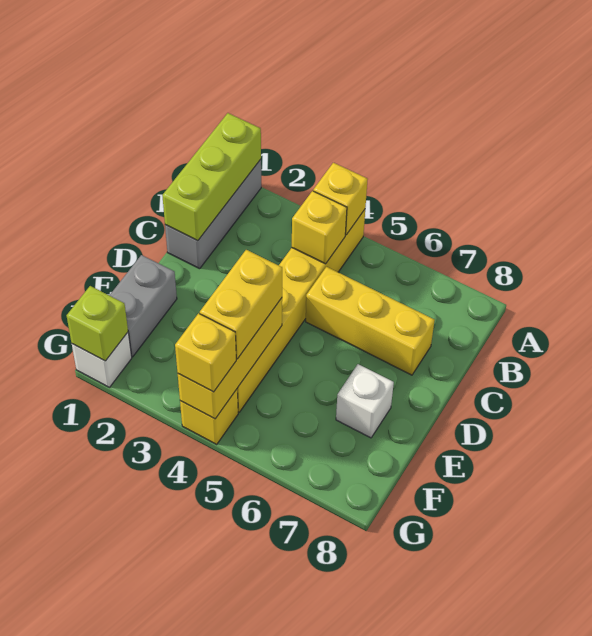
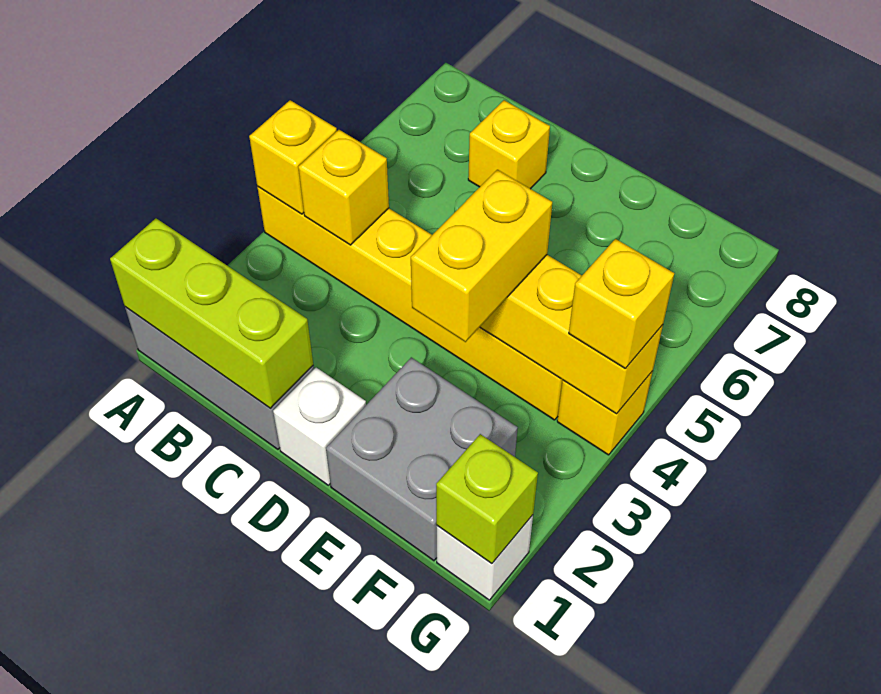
yellow brick C5:C7 level 1 -> yellow brick C7 level 1
grey brick E1:F1 level 1 -> grey brick E1:F2 level 1
yellow brick E4:F4 level 3 -> yellow brick E3:E4 level 3
white brick E7 level 1 -> white brick D1 level 1

